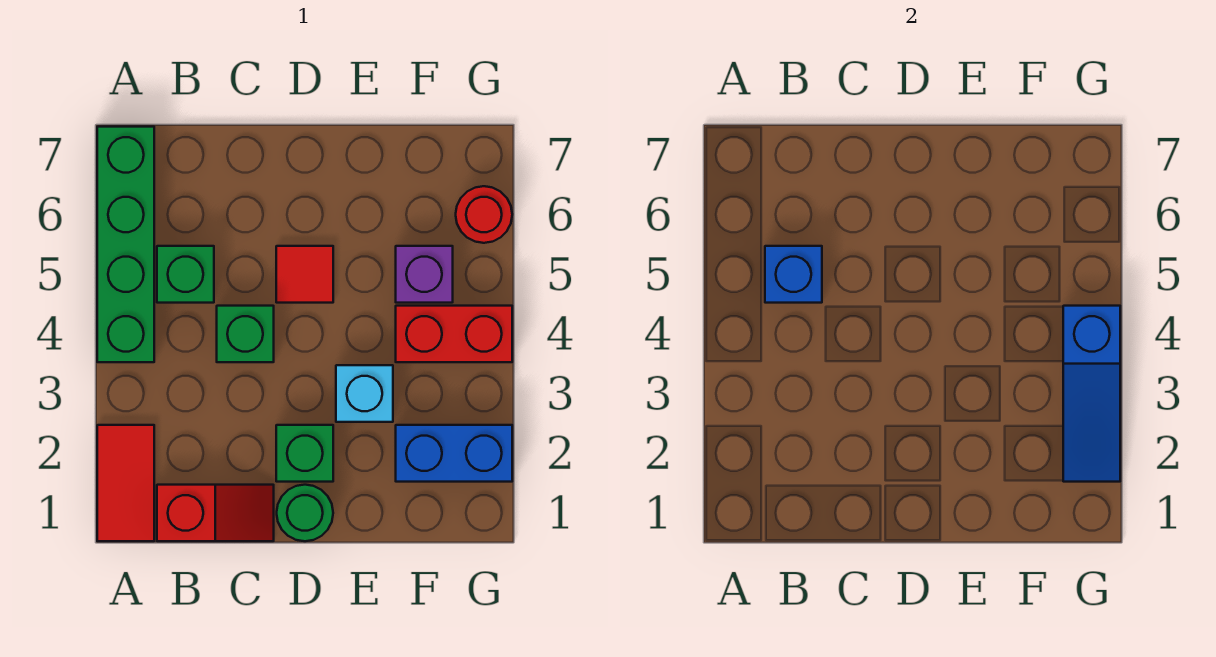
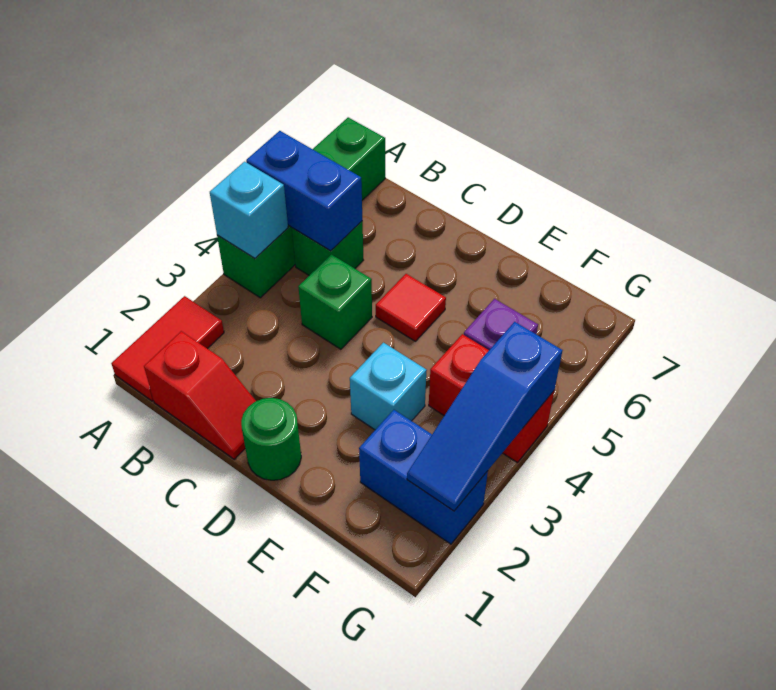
none -> cyan brick A4 level 2
blue brick B5 level 2 -> blue brick A5:B5 level 2
green brick D2 level 1 -> none
red round brick G6 level 1 -> none

